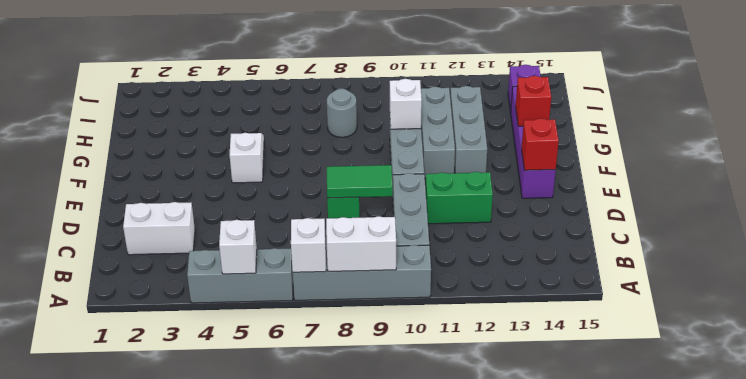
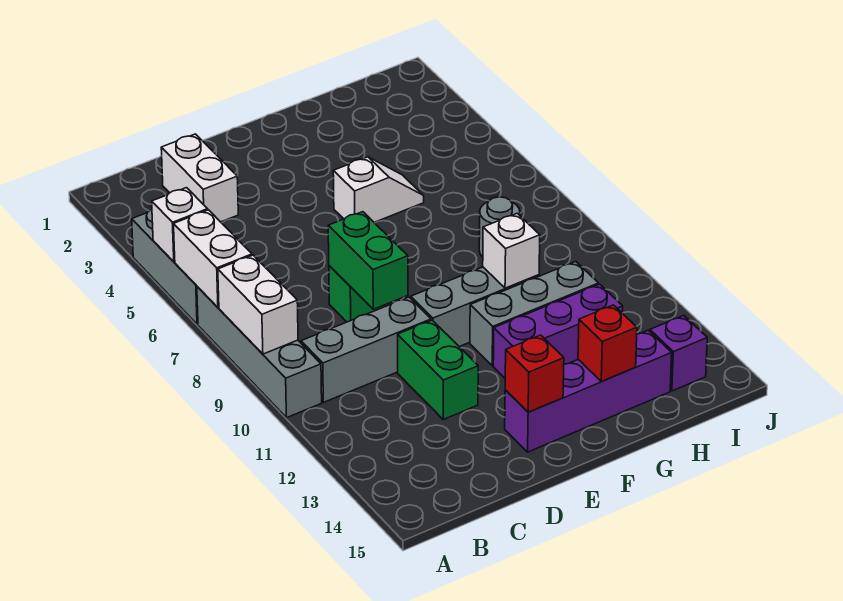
white brick A7 level 2 -> white brick A6:A7 level 2
green tile D8:D9 level 2 -> green brick D8:D9 level 2
grey brick F12:H12 level 1 -> purple brick F12:H12 level 1

